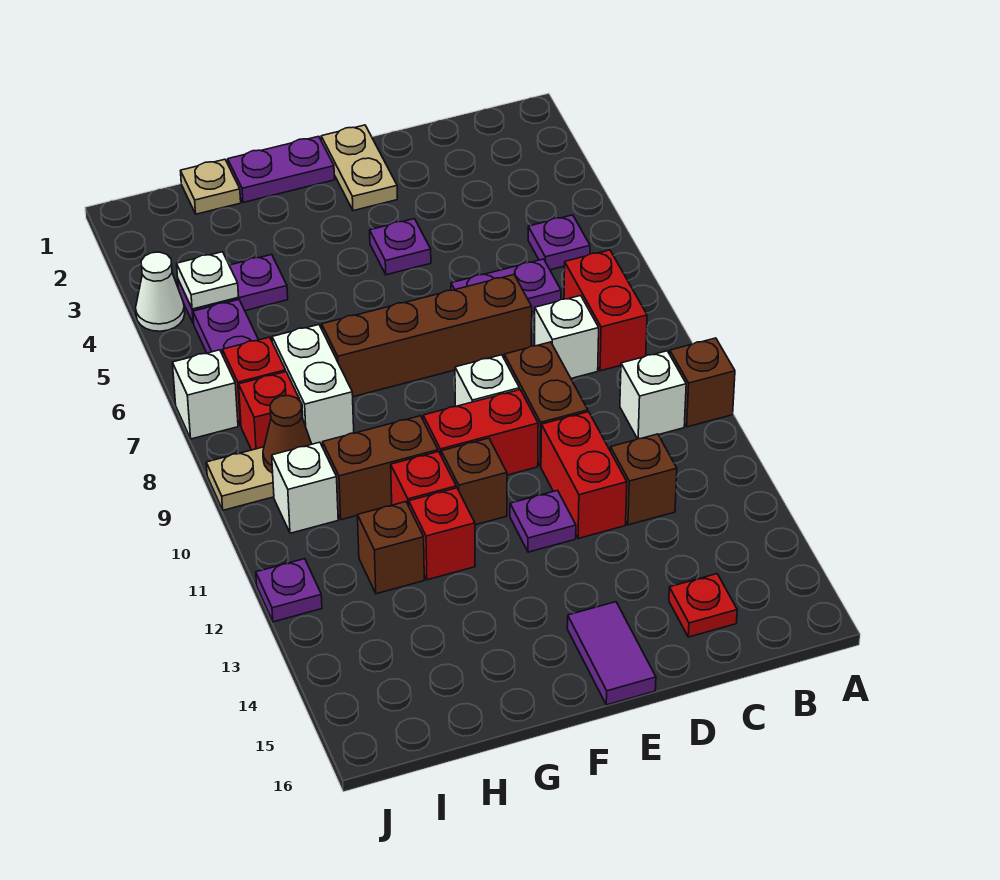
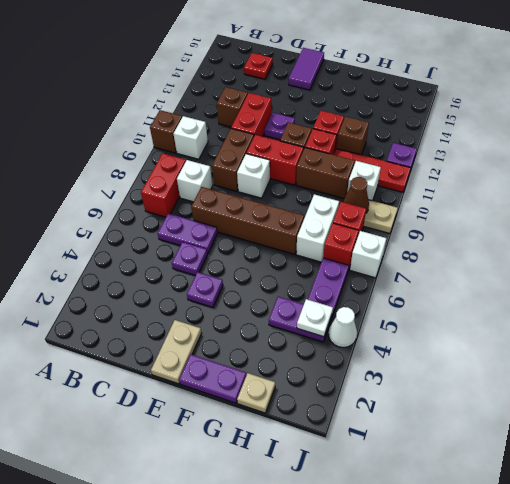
purple plate B5 level 1 -> purple plate D5 level 1
none -> red plate H11:J11 level 1

